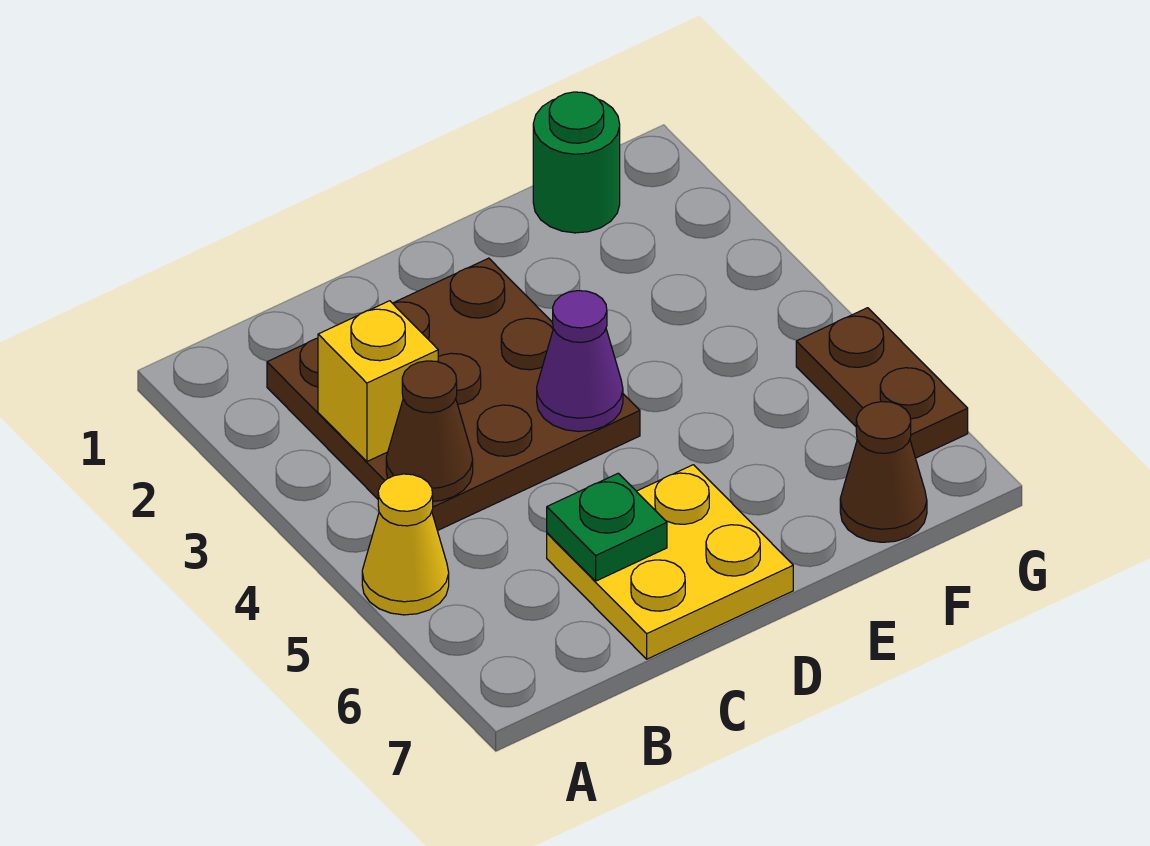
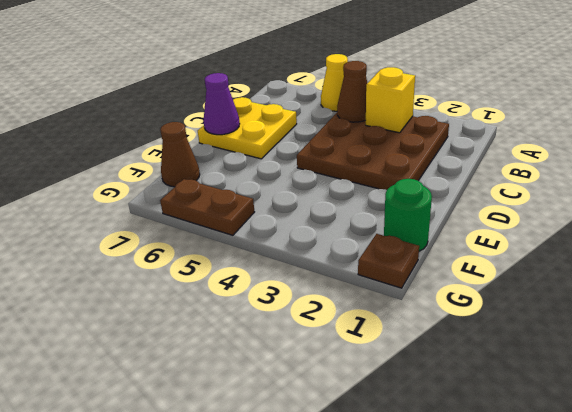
green plate C6 level 2 -> none
purple cone D4 level 2 -> purple cone D7 level 2
none -> brown plate G1 level 1

